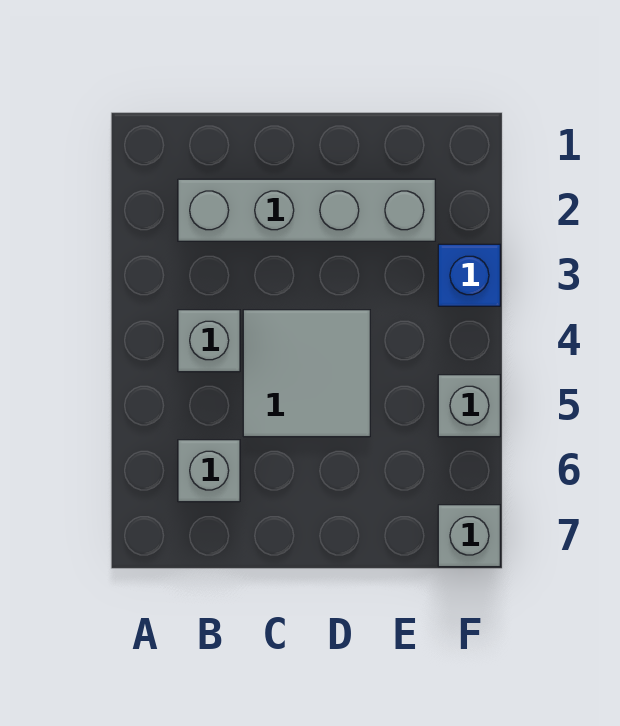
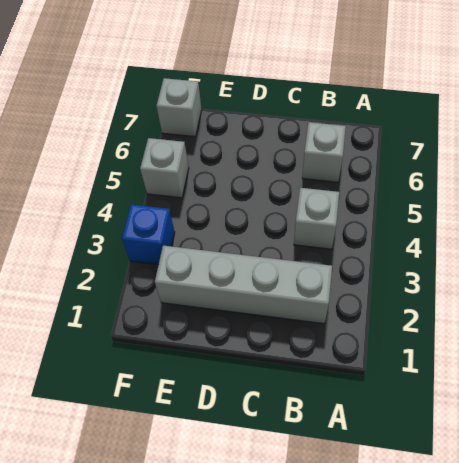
grey tile C4:D5 level 1 -> none

